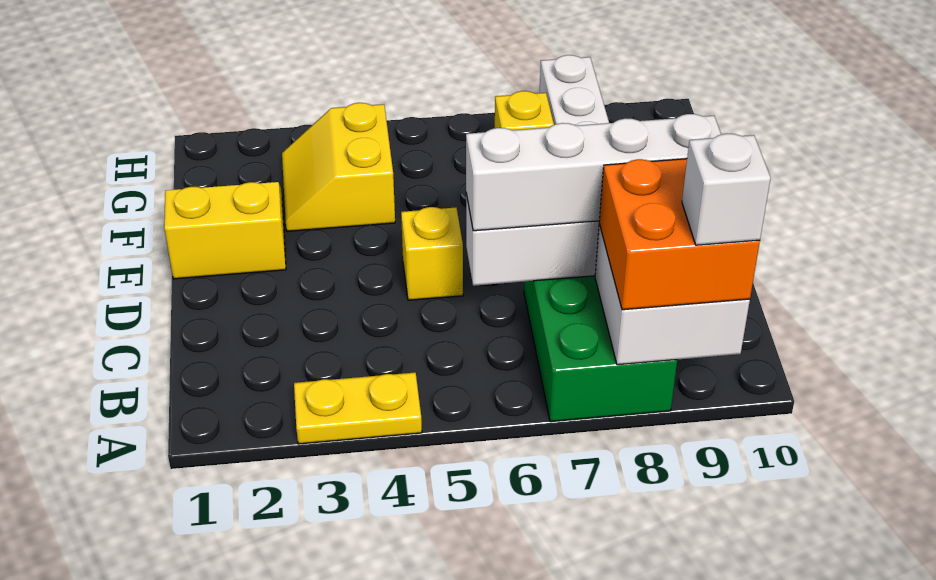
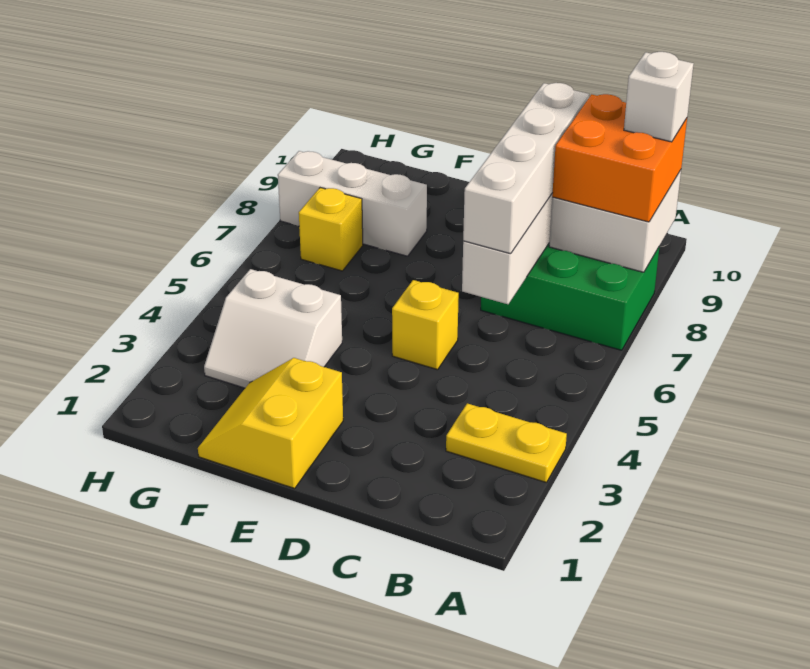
yellow plate A3:A4 level 1 -> yellow plate A3:B3 level 1
yellow slope F3:G4 level 1 top 4 -> white slope F3:G4 level 1 top 4

